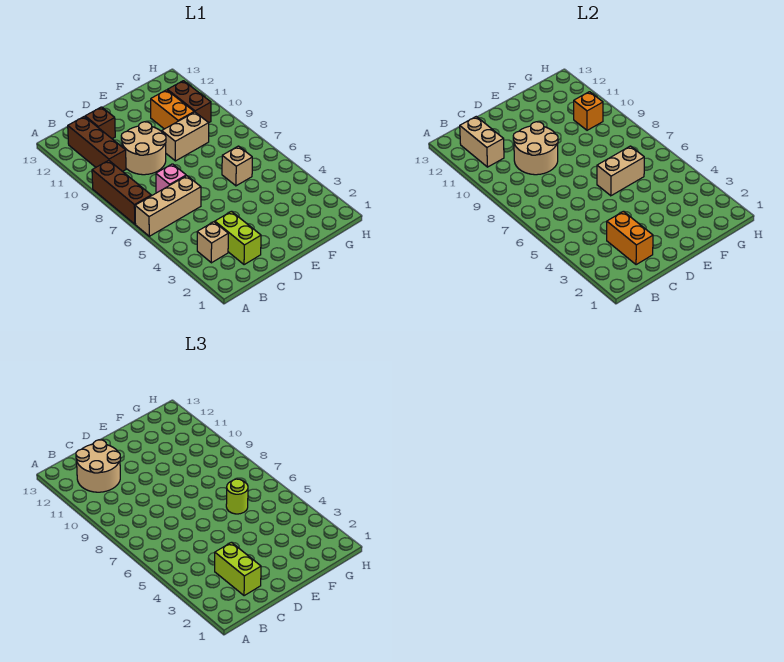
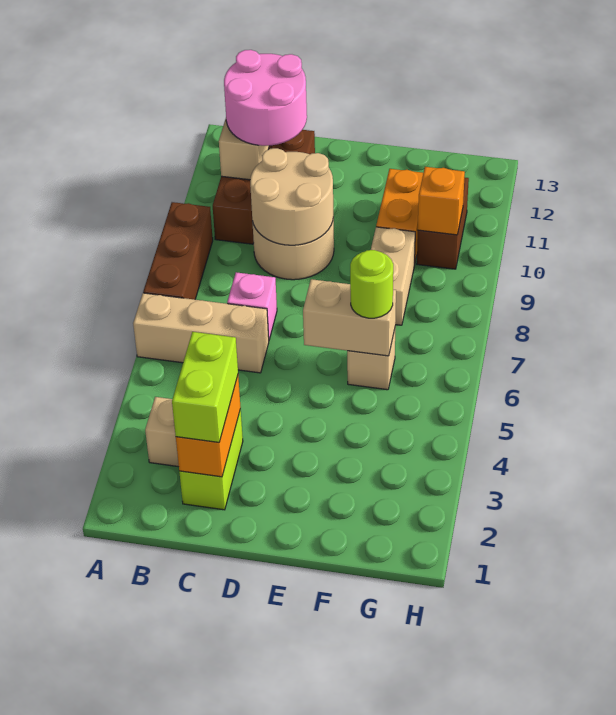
tan round brick B11:C12 level 3 -> pink round brick B11:C12 level 3
tan brick E9:F9 level 1 -> tan brick F8:F9 level 1

